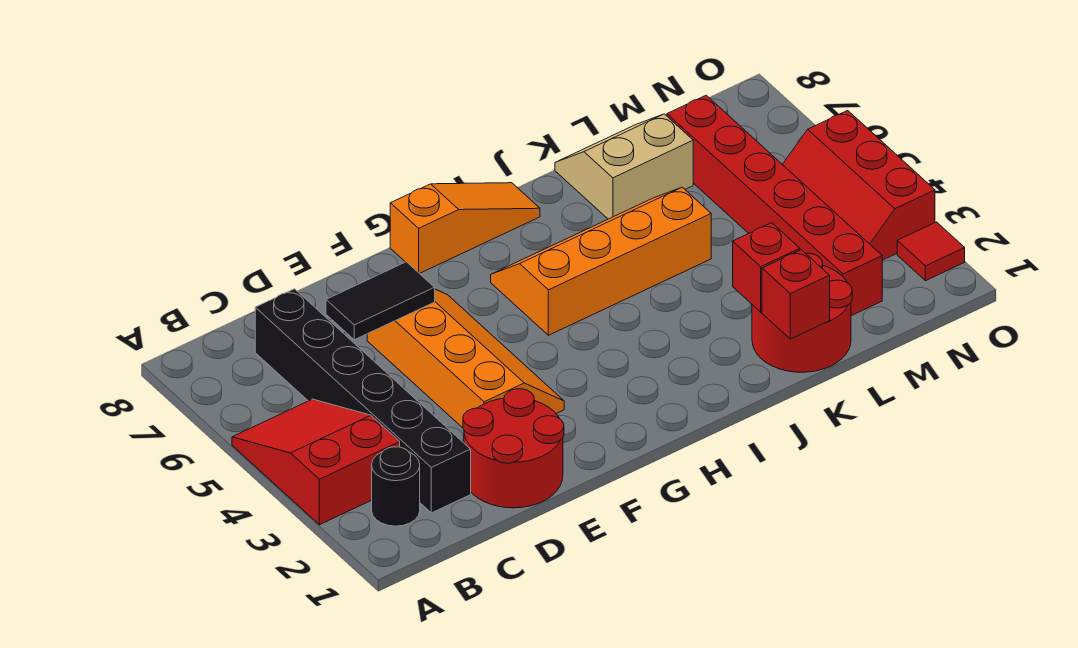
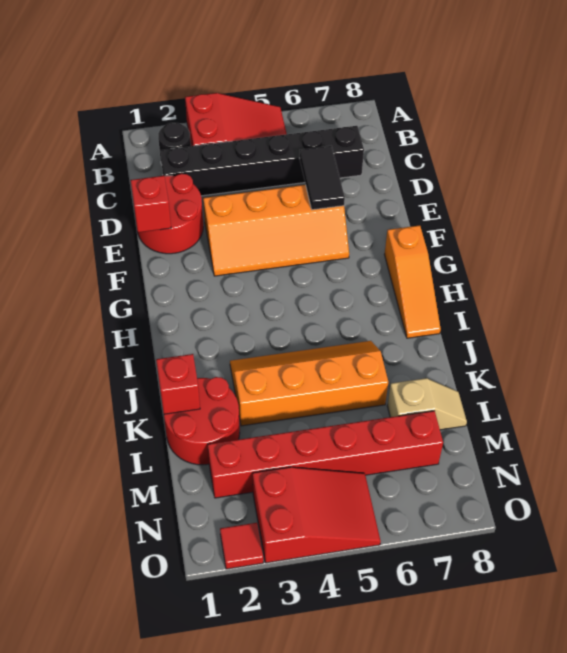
orange slope H5:K6 level 1 top 5 -> orange slope J3:K6 level 1 top K
red brick K2 level 2 -> red brick E1 level 2
tan slope K7:L8 level 1 top 7 -> tan slope L7:L8 level 1 top 7
red slope N3:O5 level 1 top O -> red slope N3:O5 level 1 top 3

